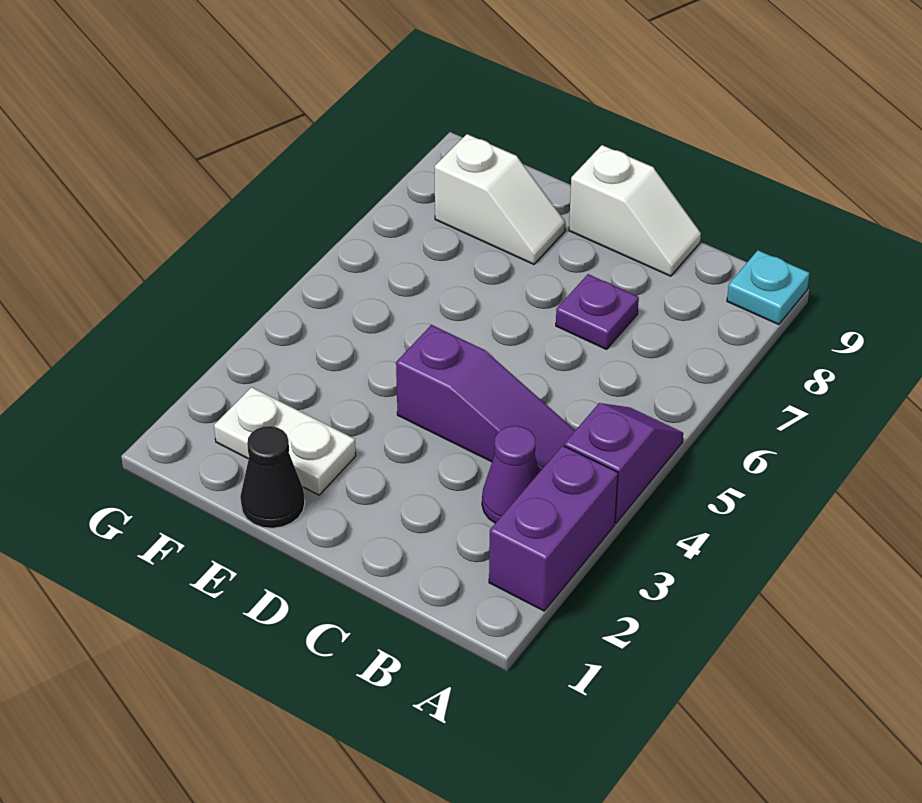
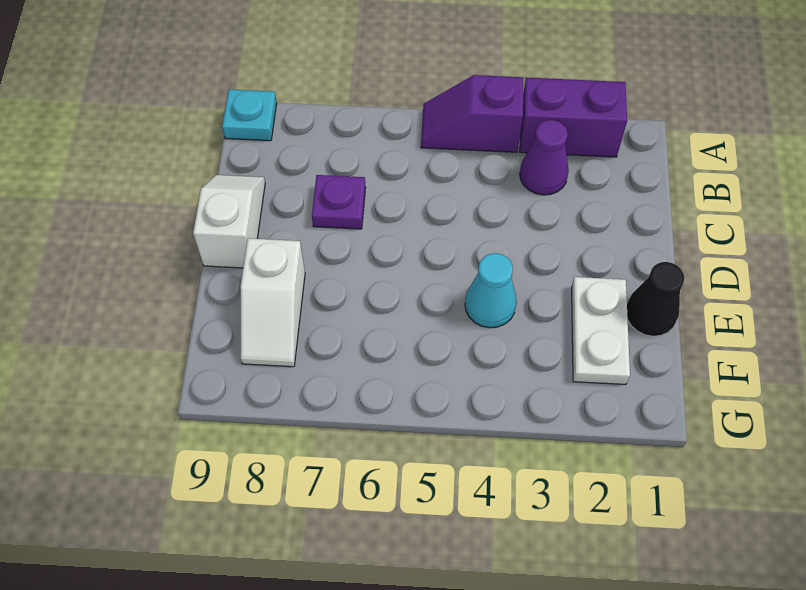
purple slope B4:D4 level 1 top D -> none
none -> cyan cone E4 level 1
white slope E8:F8 level 1 top F -> white slope E8:F8 level 1 top E

